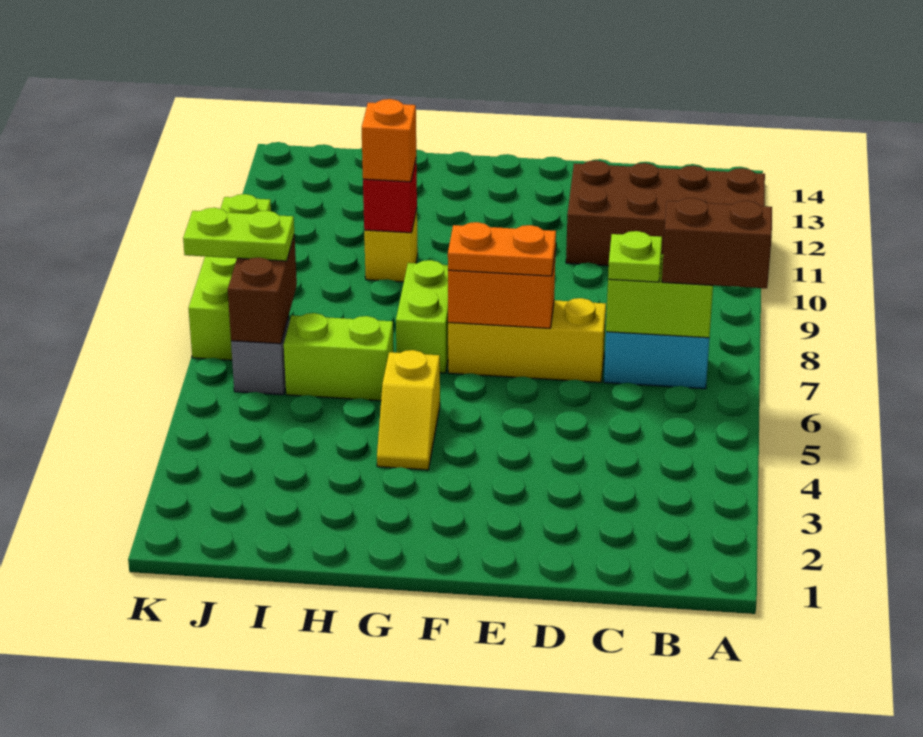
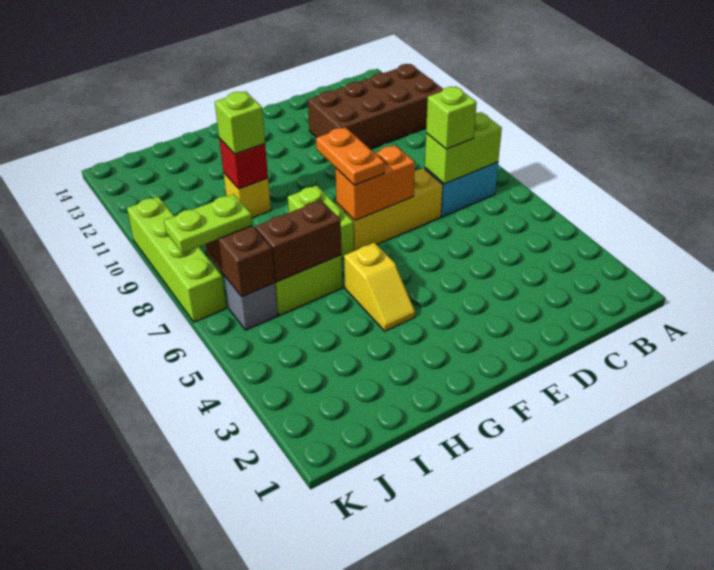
brown brick A7:B7 level 3 -> brown brick H6:I6 level 2
lime plate C7 level 3 -> lime brick C7 level 3
orange plate E7:F7 level 3 -> orange plate F7:F8 level 3
orange brick H10 level 3 -> lime brick H10 level 3

